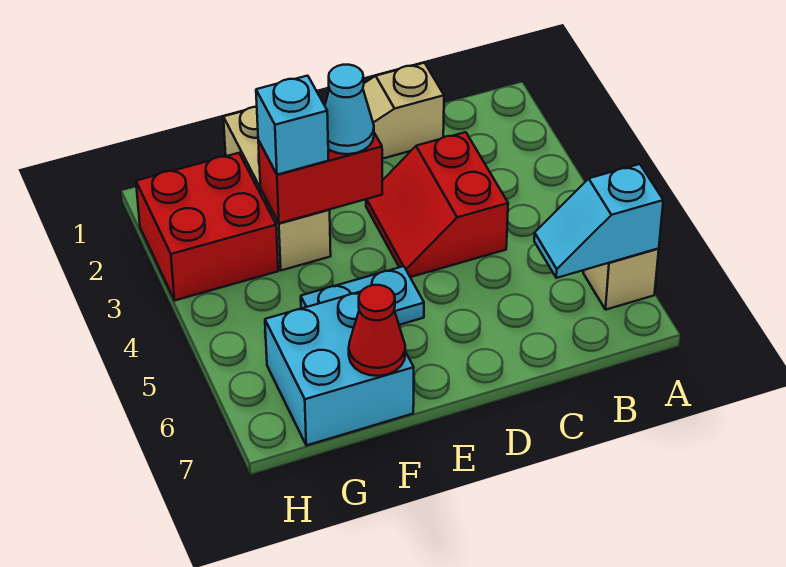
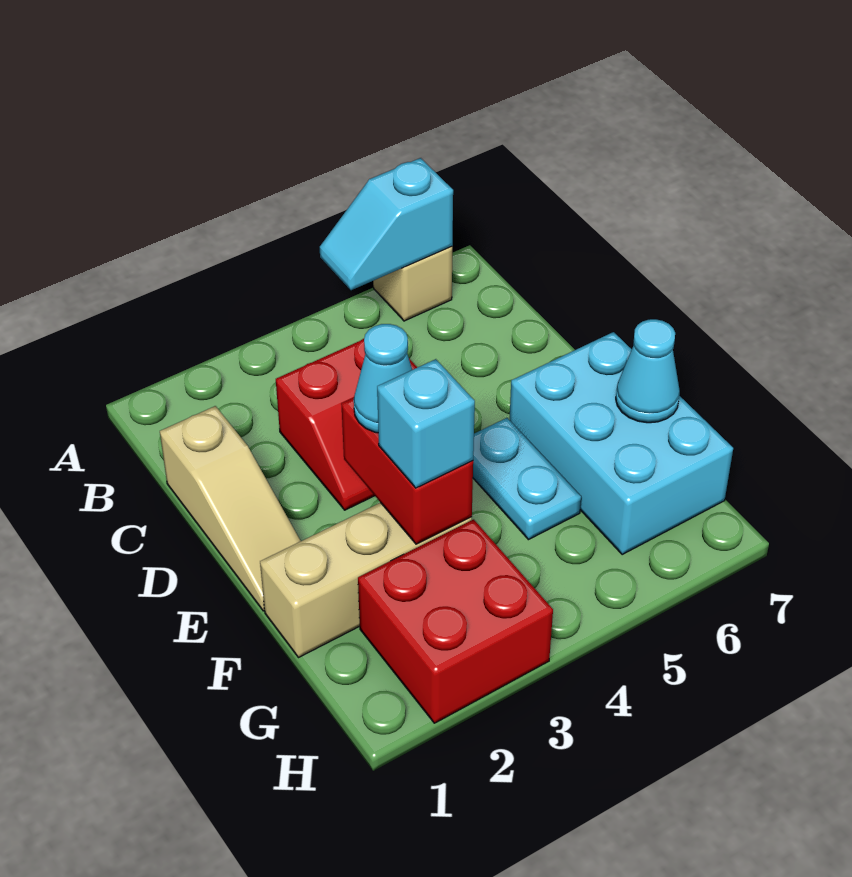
cyan slope A6:B6 level 2 top A -> cyan slope A5:A6 level 2 top 6
cyan brick F6:G7 level 1 -> cyan brick E6:G7 level 1
red cone F7 level 2 -> cyan cone F7 level 2

